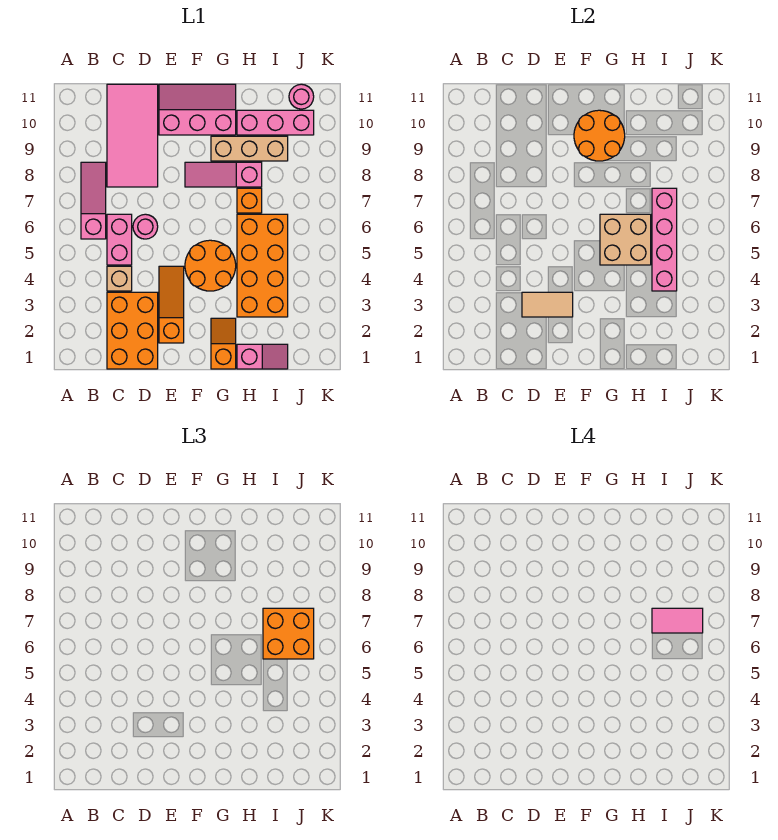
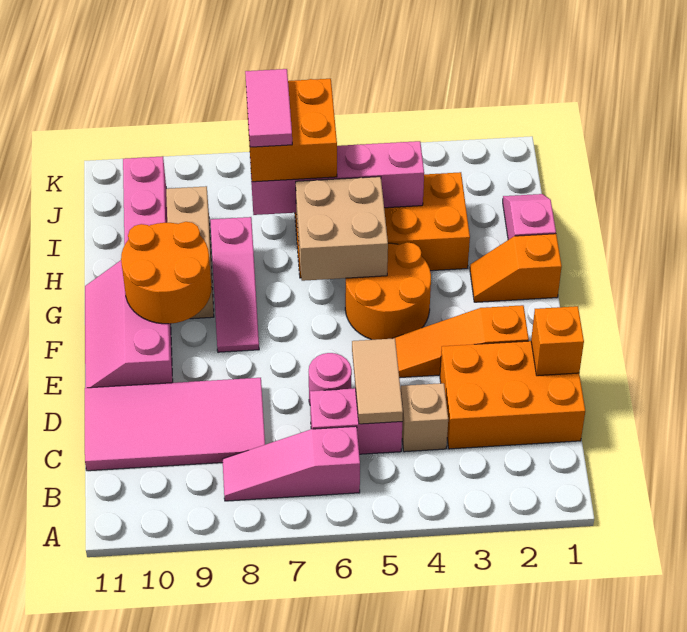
tan tile D3:E3 level 2 -> tan tile C5:D5 level 2
orange brick H7 level 1 -> orange brick D1 level 2
pink round brick J11 level 1 -> none

